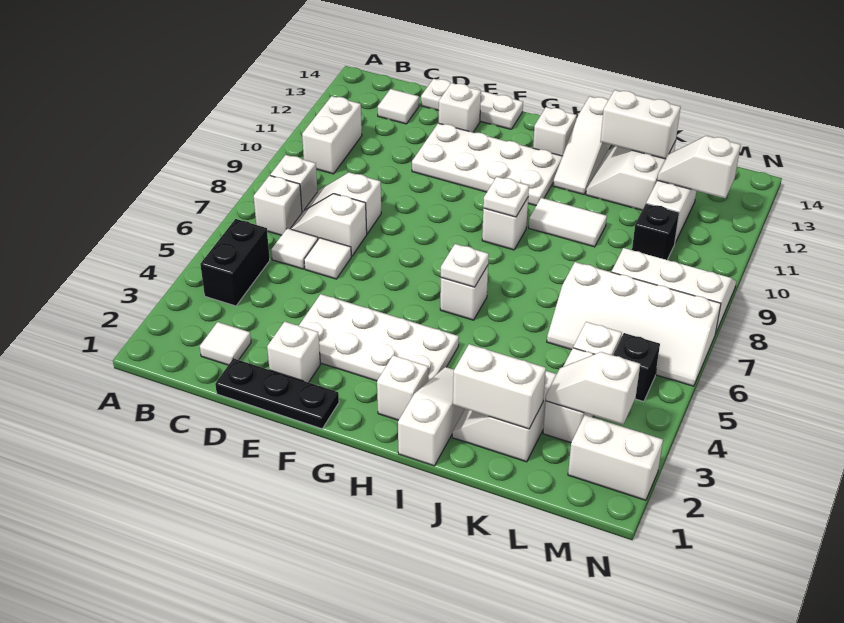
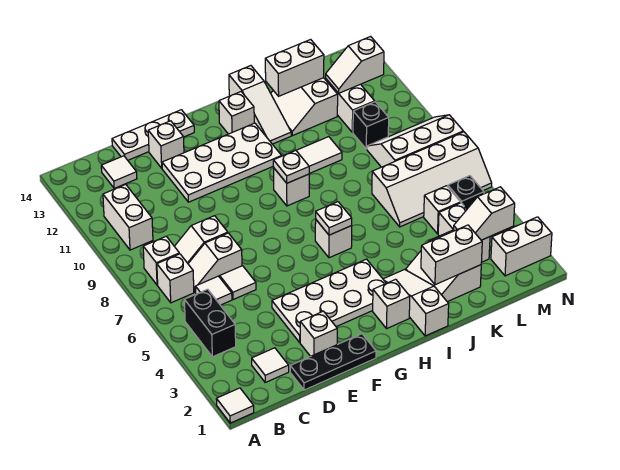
none -> white tile A1 level 1

